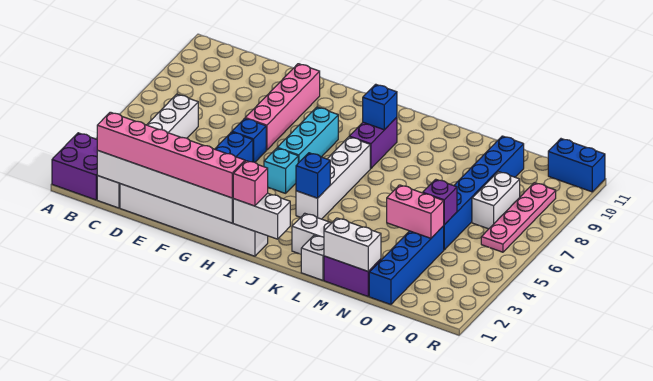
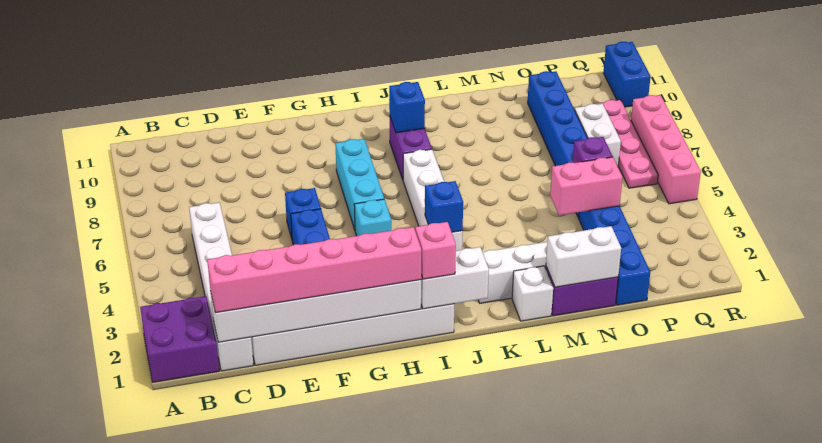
pink brick F7:F10 level 1 -> pink brick R5:R8 level 1
blue brick Q11:R11 level 1 -> blue brick R10:R11 level 1

